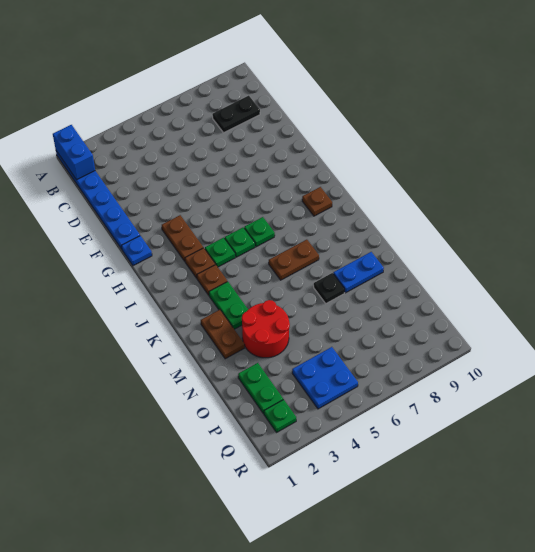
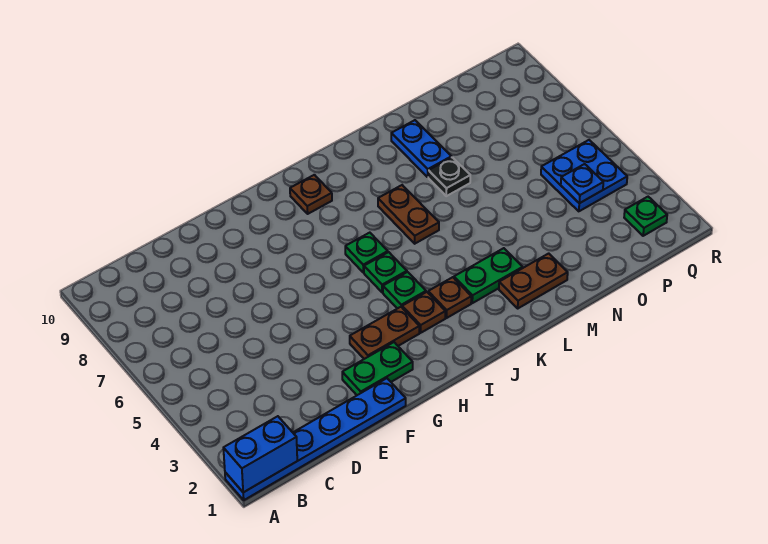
black plate C8:C9 level 1 -> none
blue plate G1 level 1 -> blue plate P4 level 2
red round brick M3:N4 level 1 -> none
green plate O2:P2 level 1 -> green plate F2:G2 level 1

